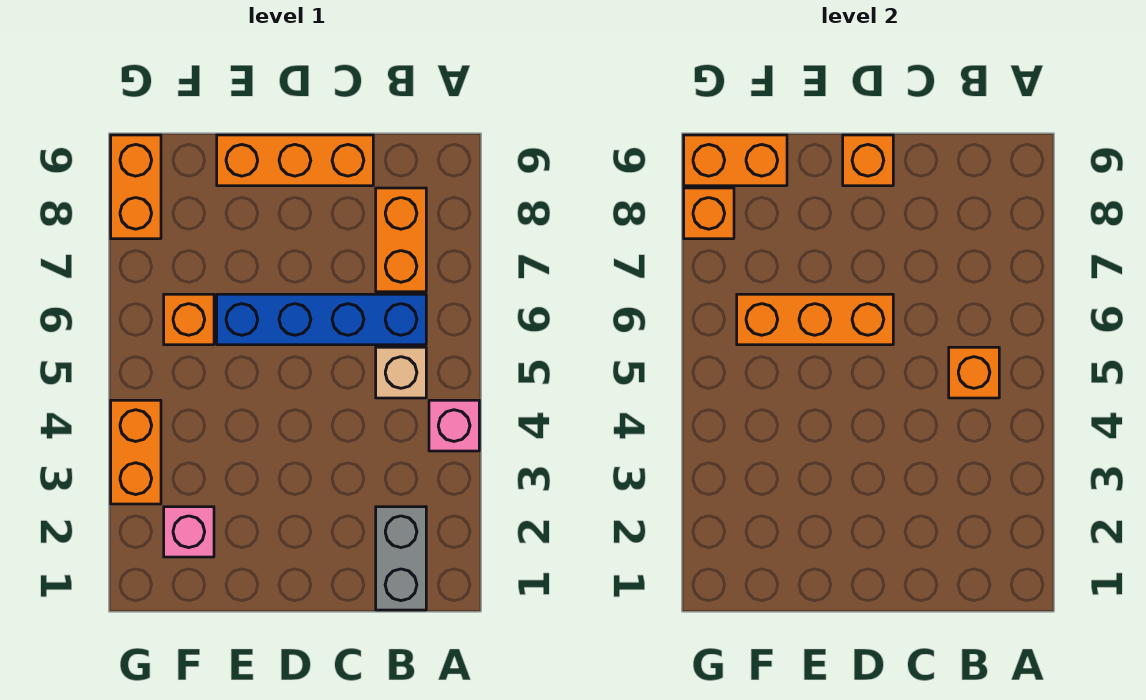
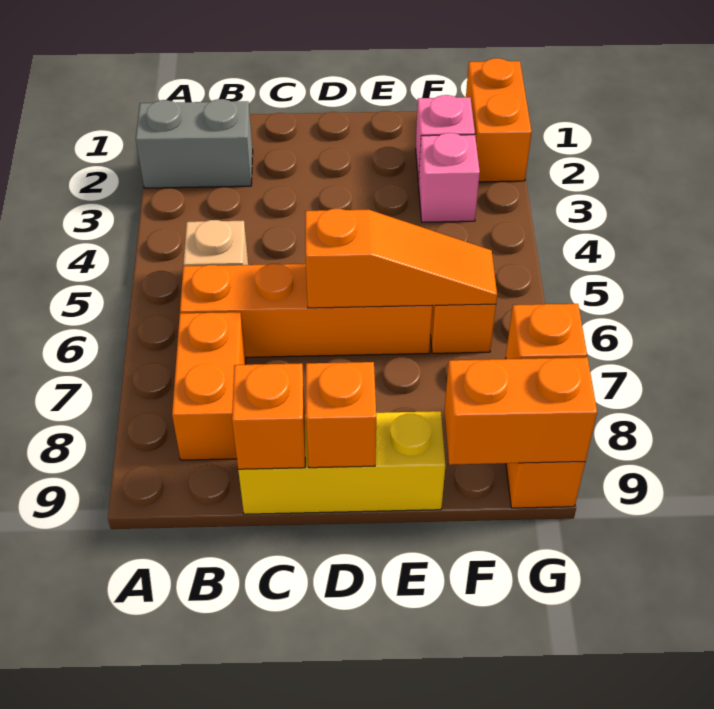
pink brick A4 level 1 -> pink brick F3 level 1
grey brick B1:B2 level 1 -> grey brick A2:B2 level 1
orange brick B5 level 2 -> orange brick C9 level 2
blue brick B6:E6 level 1 -> orange brick B6:E6 level 1
orange brick C9:E9 level 1 -> yellow brick C9:E9 level 1
orange brick D6:F6 level 2 -> orange slope D6:F6 level 2 top D
orange brick G3:G4 level 1 -> orange brick G1:G2 level 1

